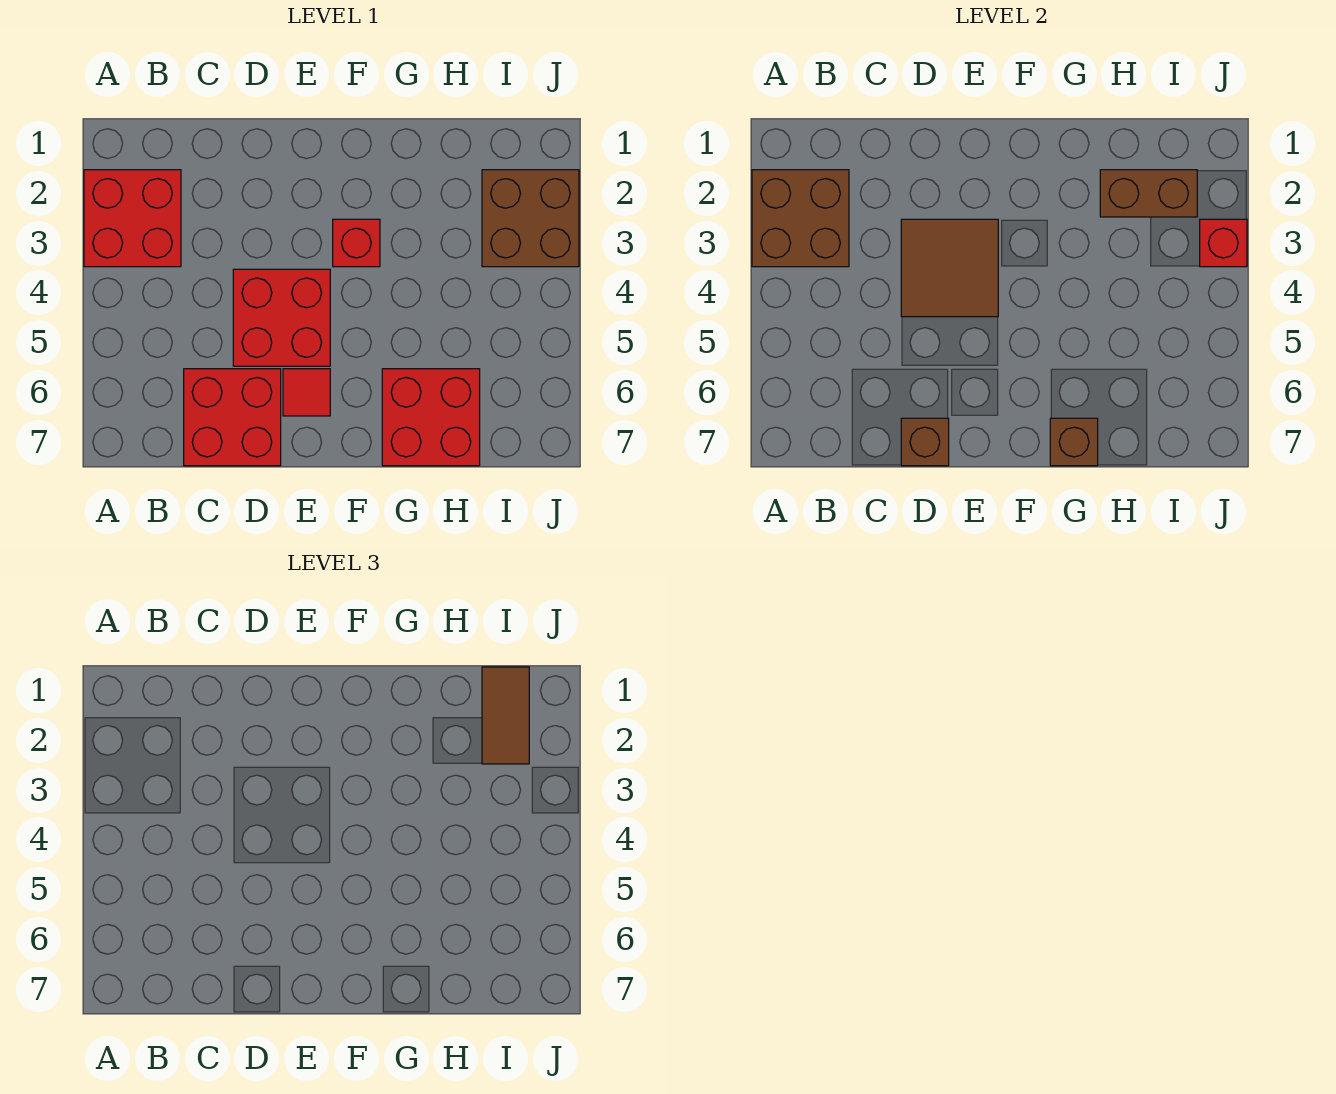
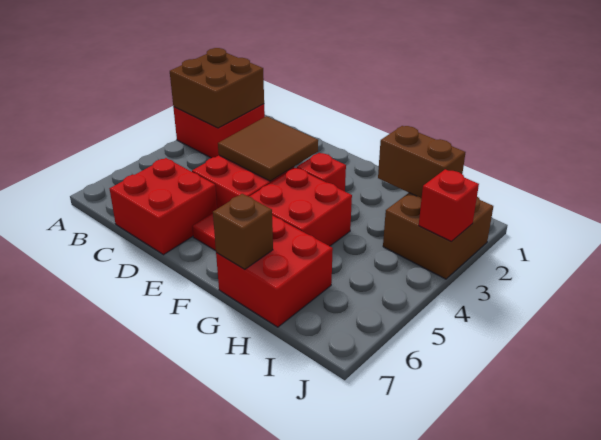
brown brick D7 level 2 -> none
none -> red brick F4:G5 level 1
brown tile I1:I2 level 3 -> none

